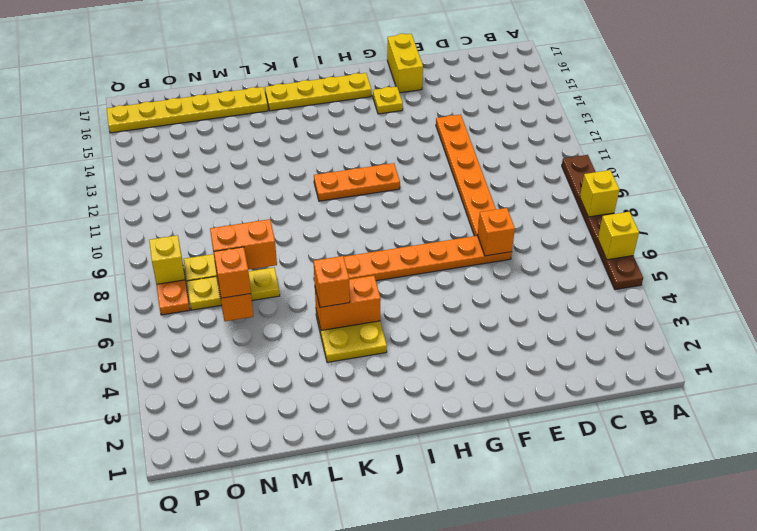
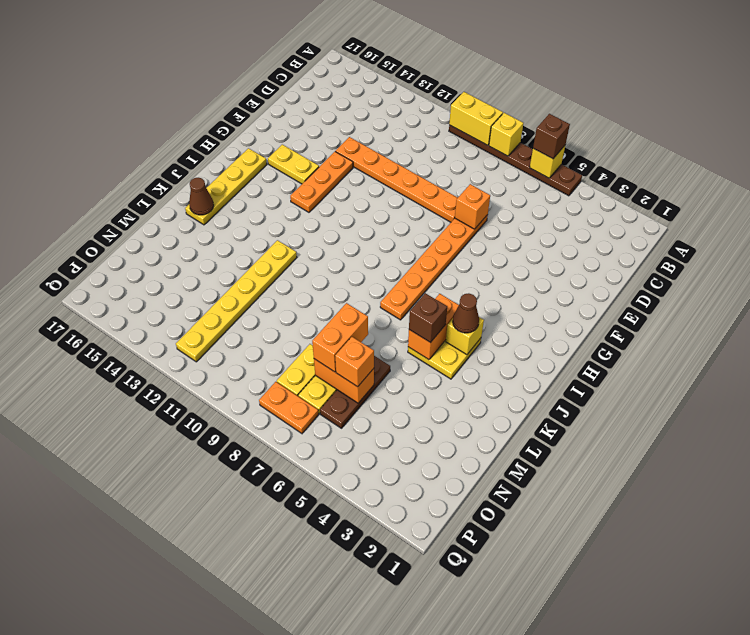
none -> brown brick A6 level 3
yellow brick F16:F17 level 1 -> yellow brick A9:A10 level 2
yellow plate G15 level 1 -> yellow plate G14:G15 level 1
orange plate H11:J11 level 1 -> orange plate F13:H13 level 1
none -> brown cone J4 level 3
orange brick K5 level 3 -> brown brick K5 level 3
none -> brown cone K16 level 2
yellow plate L16:Q16 level 1 -> yellow plate K12:P12 level 1
none -> brown plate M6:O6 level 1
yellow brick P8 level 2 -> yellow brick J4 level 2

